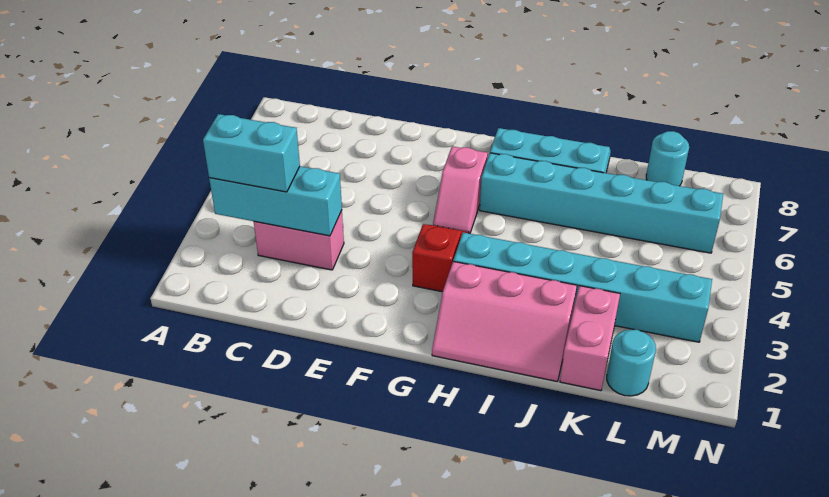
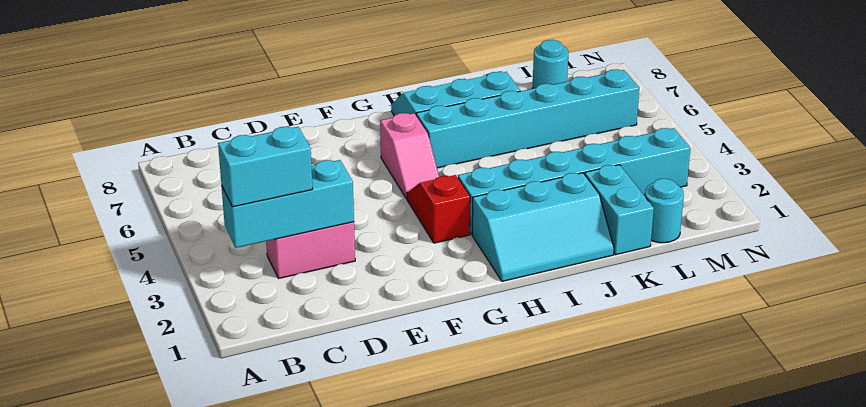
pink slope H1:J2 level 1 top 2 -> cyan slope H1:J2 level 1 top 2
pink brick K1:K2 level 1 -> cyan brick K1:K2 level 1

